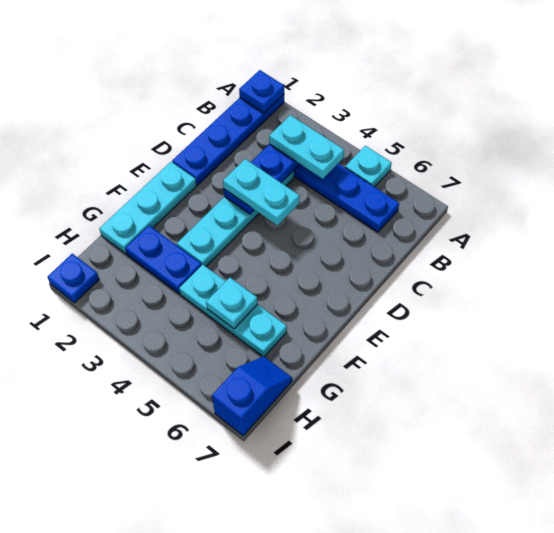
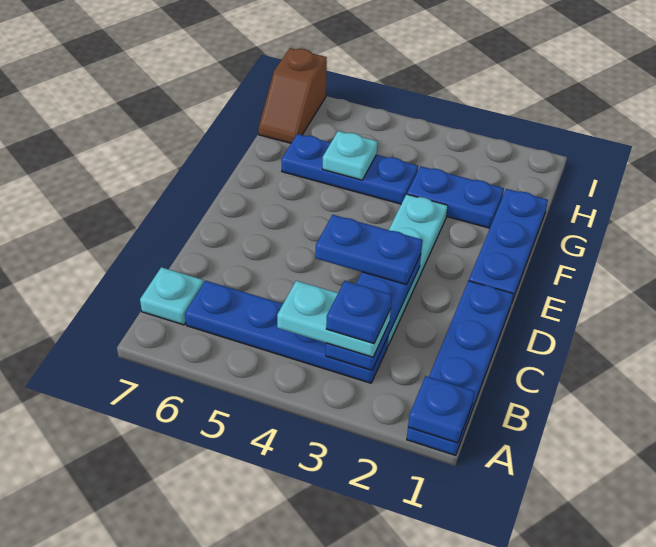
cyan plate A5 level 1 -> cyan plate B7 level 1
cyan plate D3:D4 level 3 -> blue plate D3:D4 level 3
cyan plate E1:G1 level 1 -> blue plate E1:G1 level 1
cyan plate G4:G6 level 1 -> blue plate G4:G6 level 1
blue slope H7:I7 level 1 top I -> brown slope H7:I7 level 1 top I
blue plate I1 level 1 -> blue plate B3 level 4

